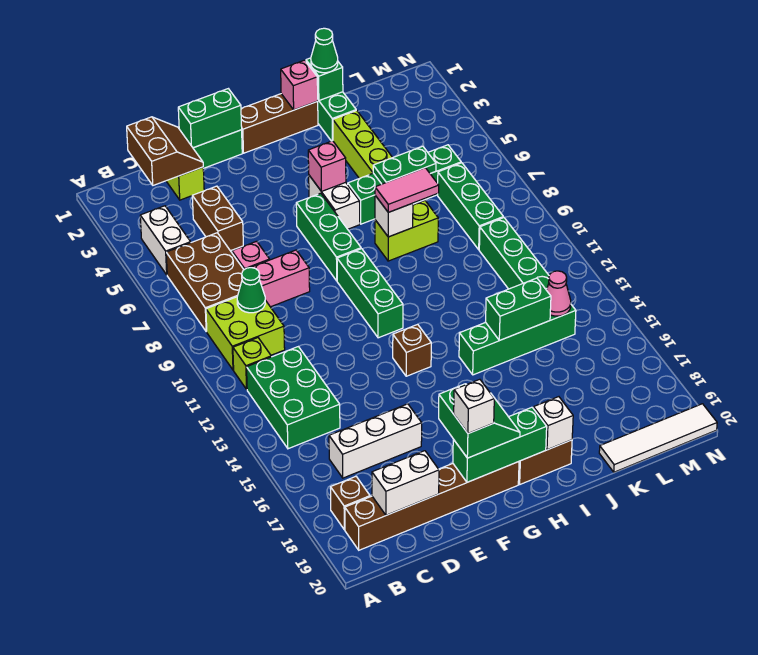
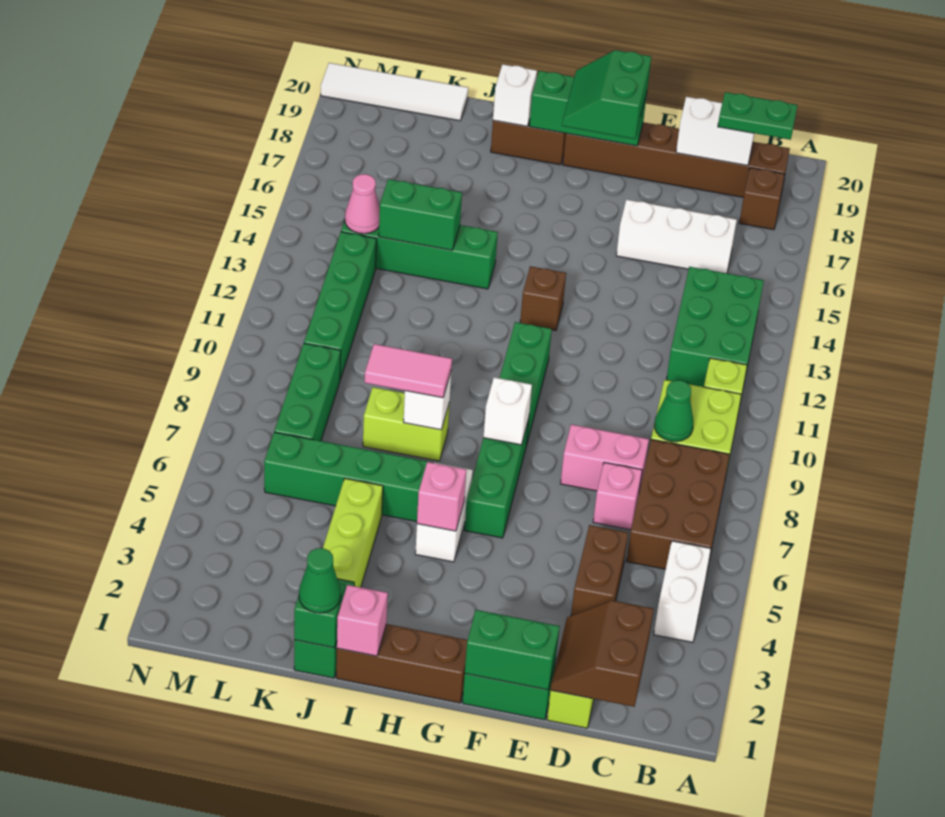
white brick F19 level 4 -> white brick G8 level 2
green plate J6:K6 level 2 -> green plate B19:C19 level 3

